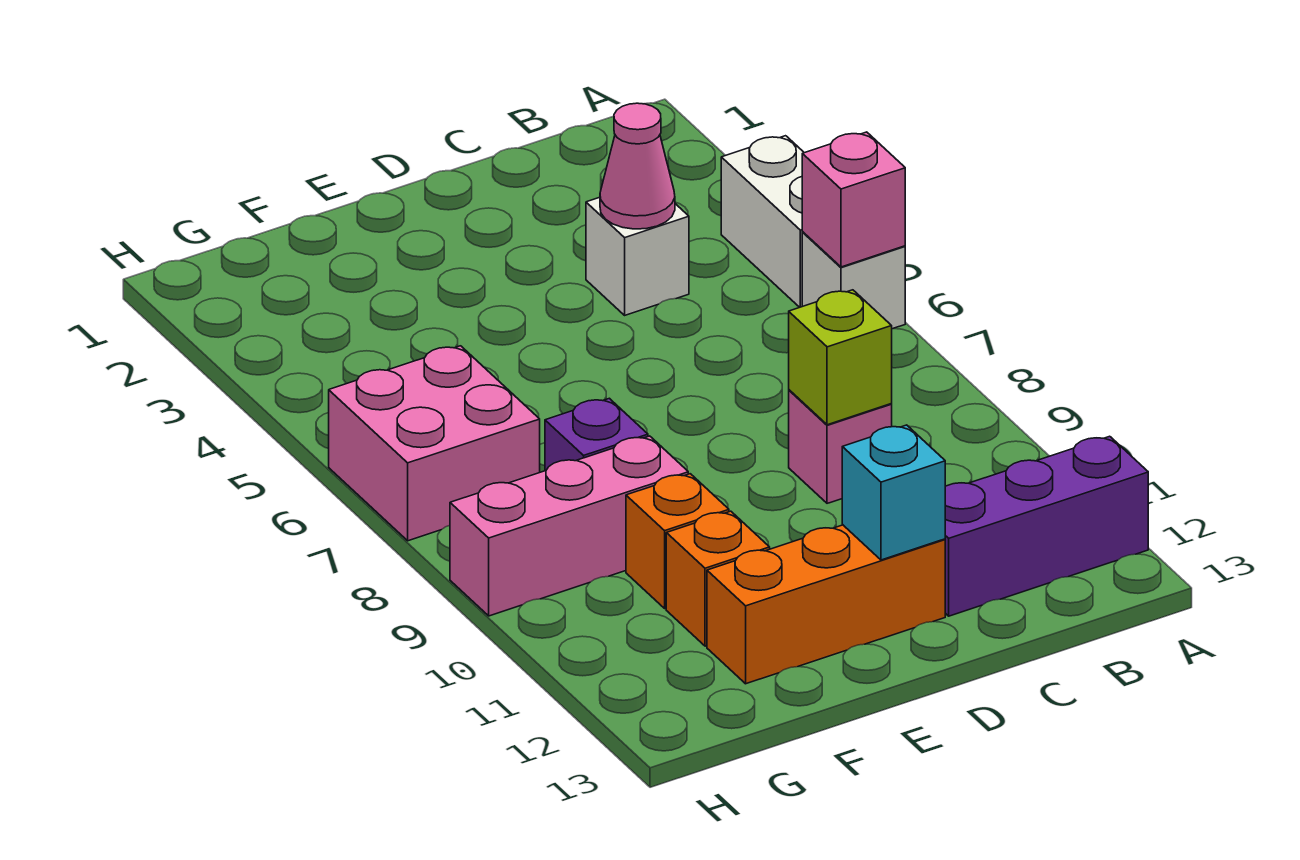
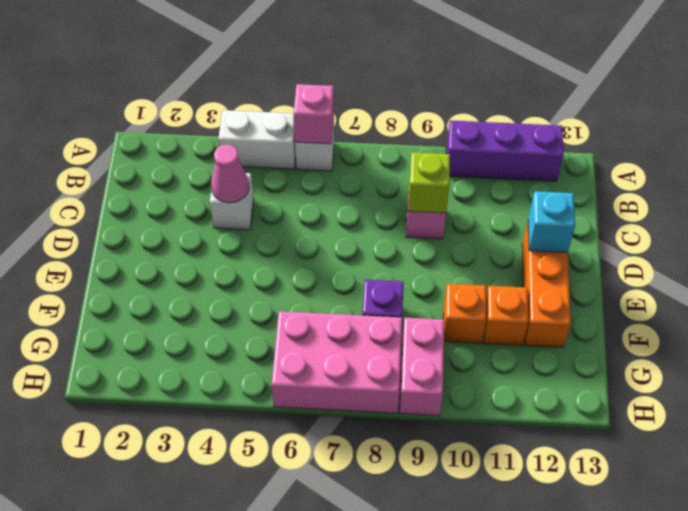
purple brick A12:C12 level 1 -> purple brick A10:A12 level 1
pink brick F9:H9 level 1 -> pink brick G9:H9 level 1
pink brick G6:H7 level 1 -> pink brick G6:H8 level 1

